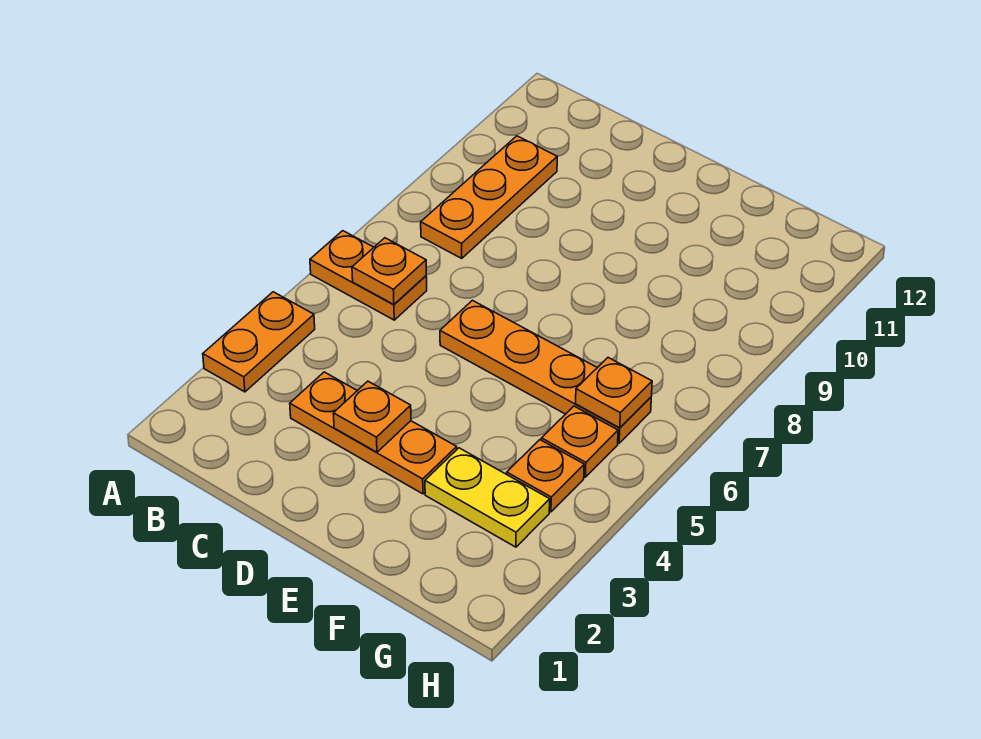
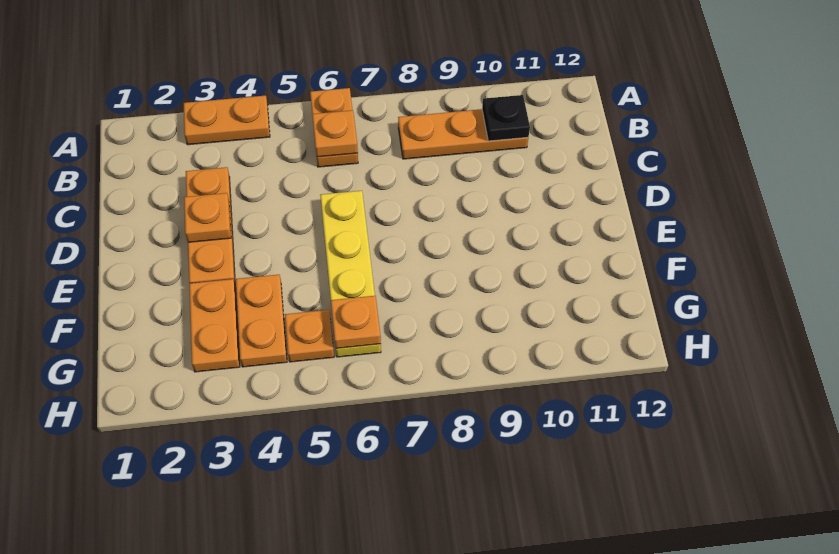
none -> black plate B10 level 2
orange plate D6:G6 level 1 -> yellow plate D6:G6 level 1
yellow plate F3:G3 level 1 -> orange plate F3:G3 level 1
orange plate G4 level 1 -> orange plate F4:G4 level 1

